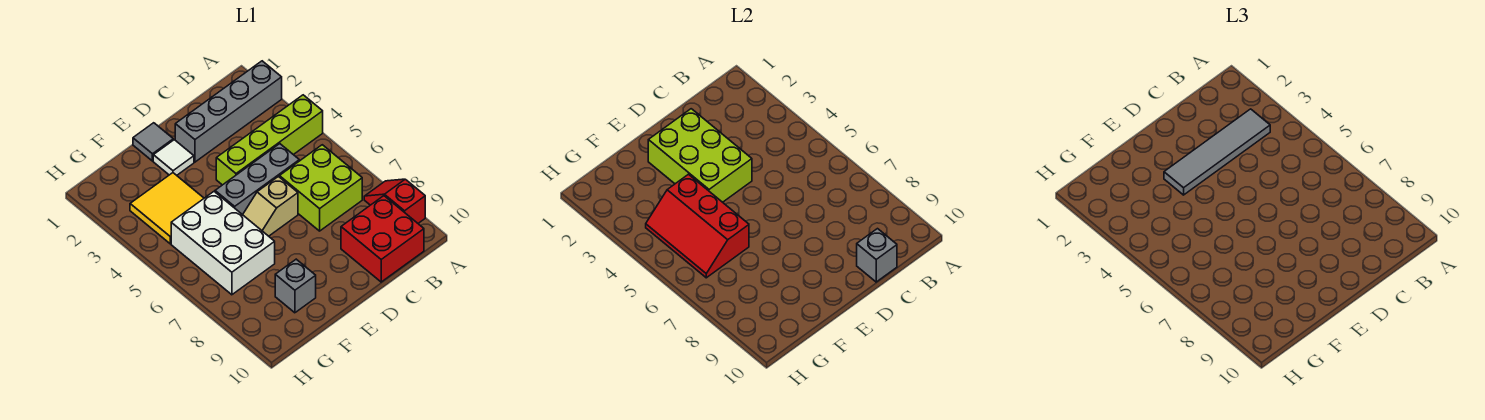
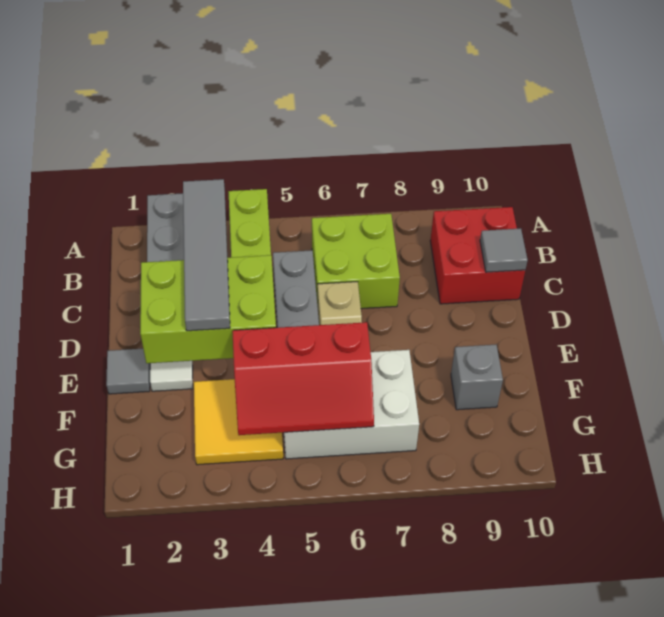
red slope A8:A9 level 1 top 9 -> none
grey brick C10 level 2 -> grey tile C10 level 2

